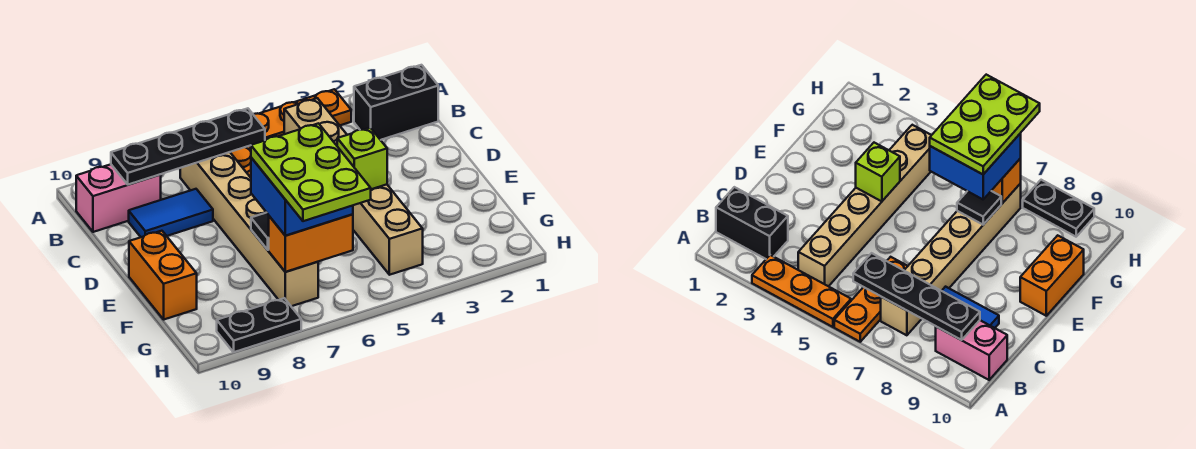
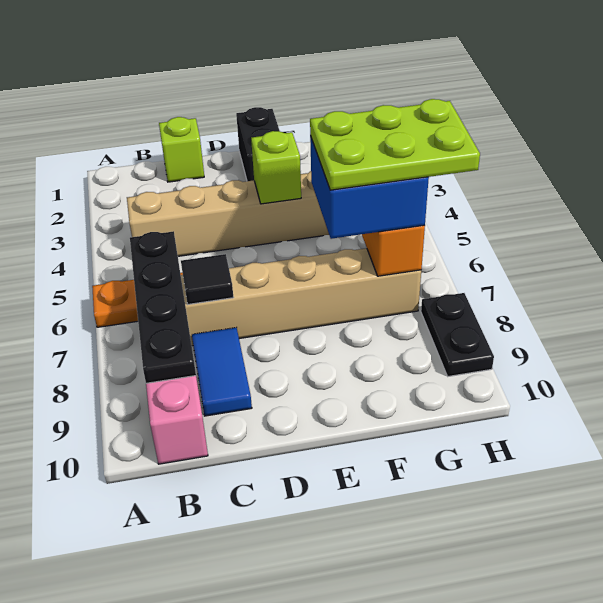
orange plate A3:A5 level 1 -> none
black brick B1:B2 level 1 -> black brick E1:E2 level 1
none -> lime brick C1 level 1
orange brick E10:F10 level 1 -> none
black tile F7 level 2 -> black tile C7 level 2

